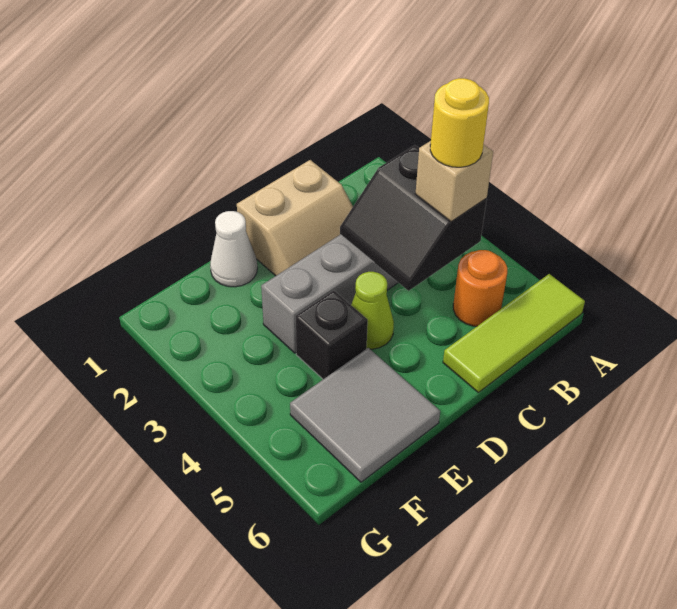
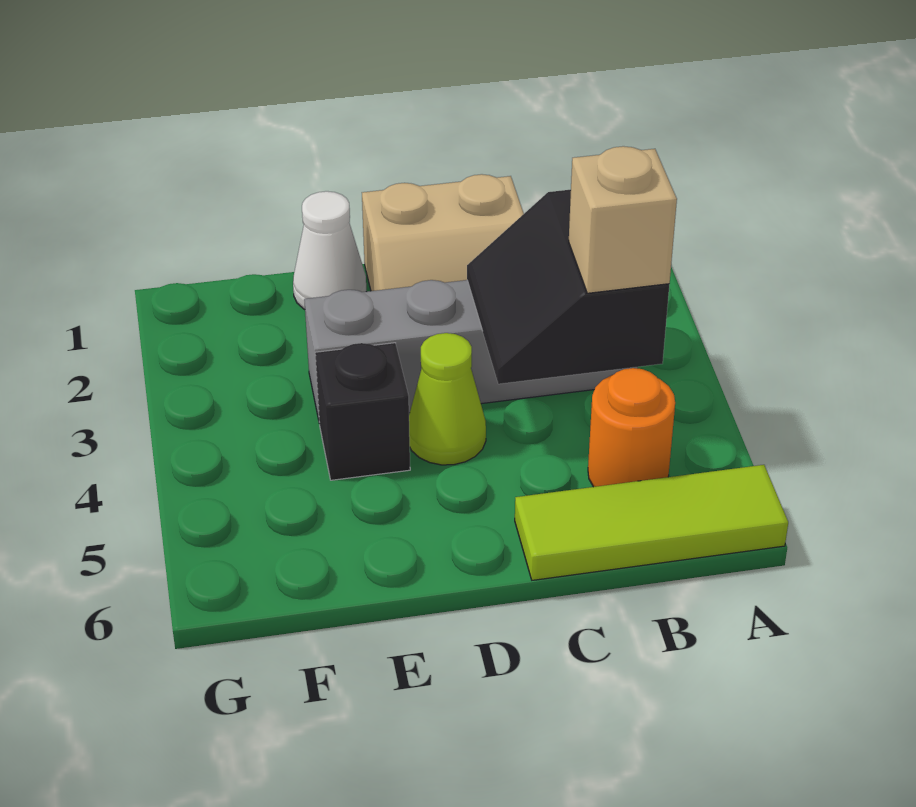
yellow round brick B4 level 4 -> none
grey tile E5:F6 level 1 -> none

